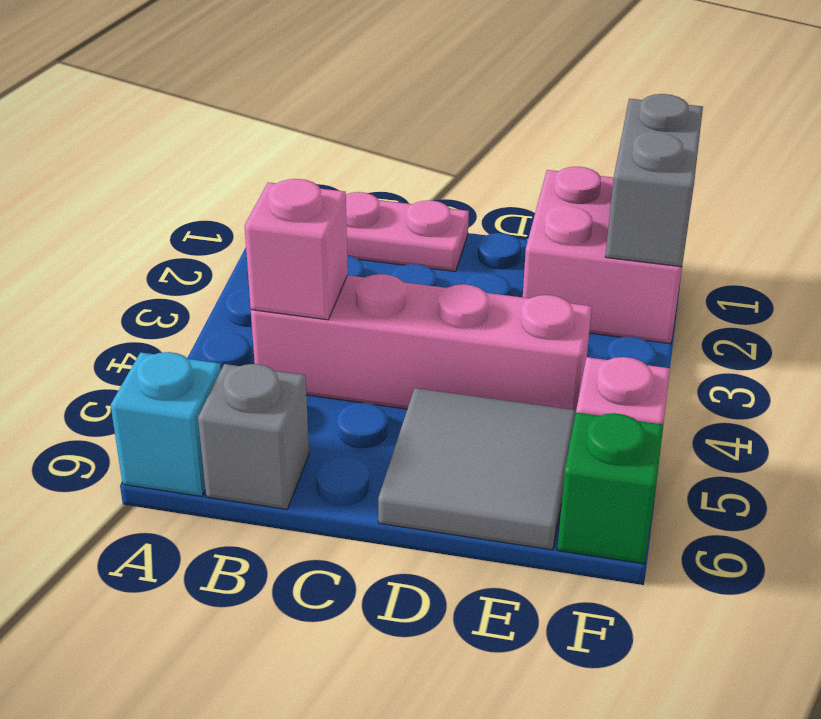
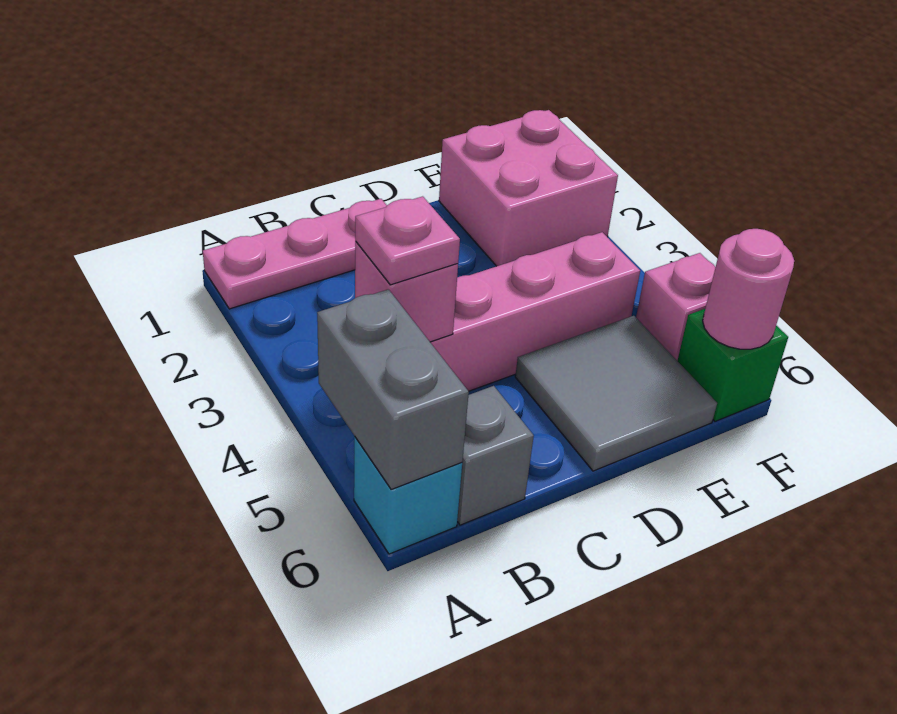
none -> pink plate B4 level 3
grey brick F1:F2 level 2 -> grey brick A5:A6 level 2
none -> pink round brick F6 level 2

